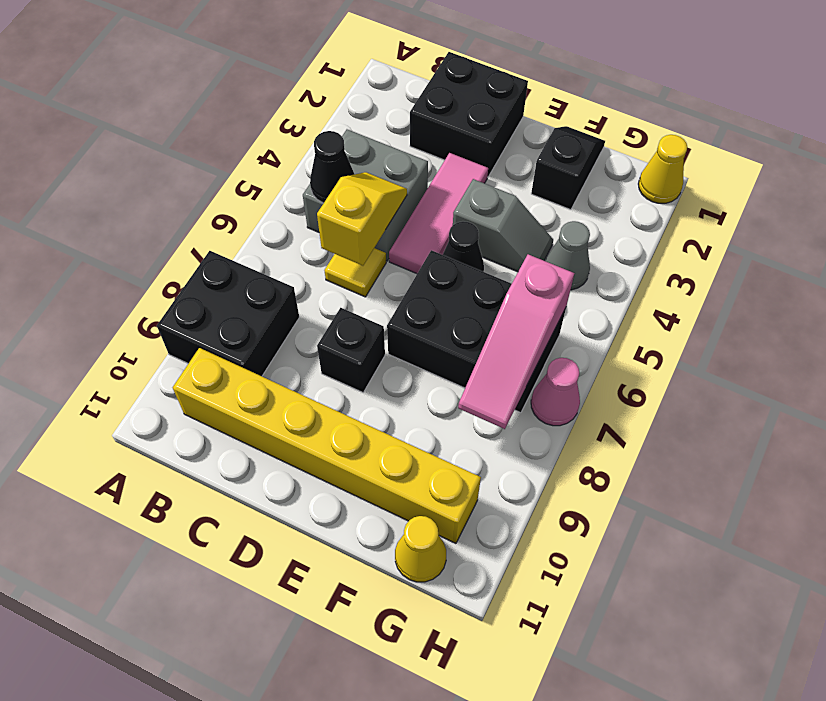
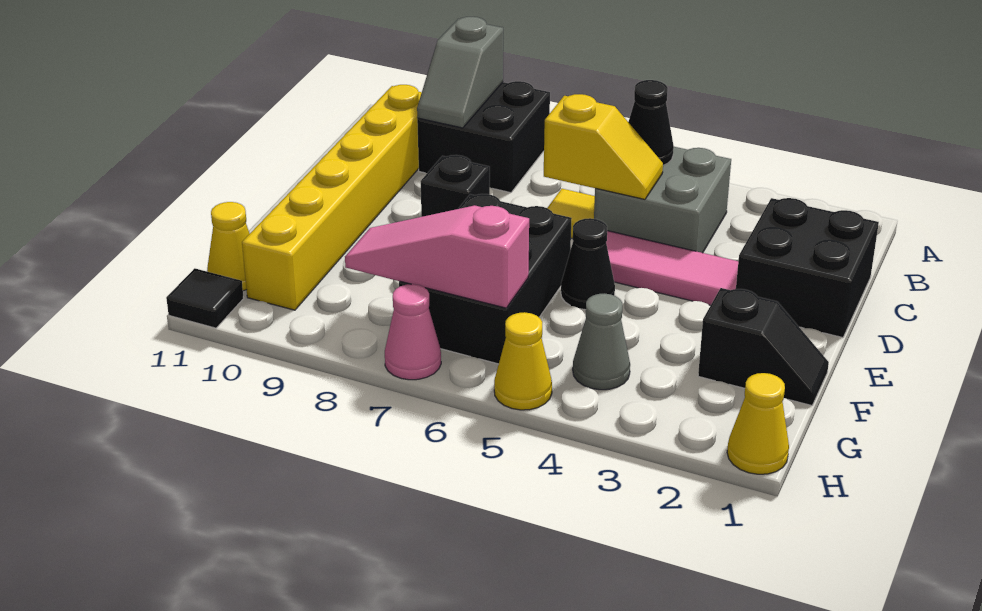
grey slope E4:F4 level 1 top E -> grey slope A9:B9 level 2 top A
none -> yellow cone H5 level 1
none -> black tile H11 level 1

